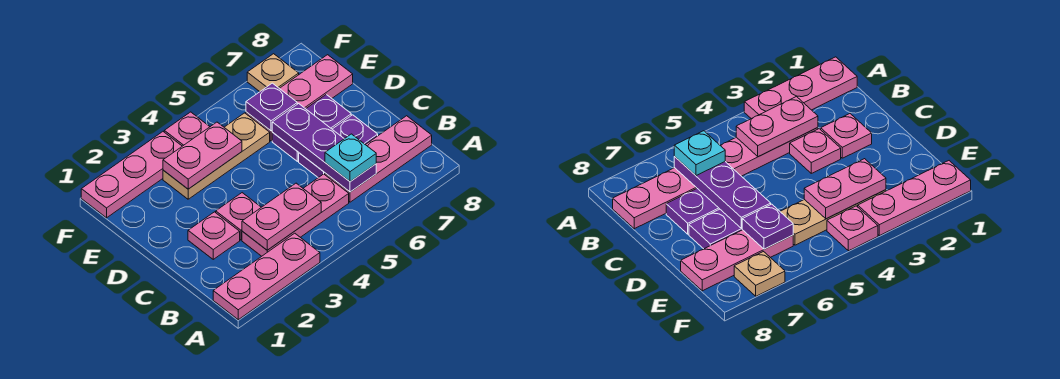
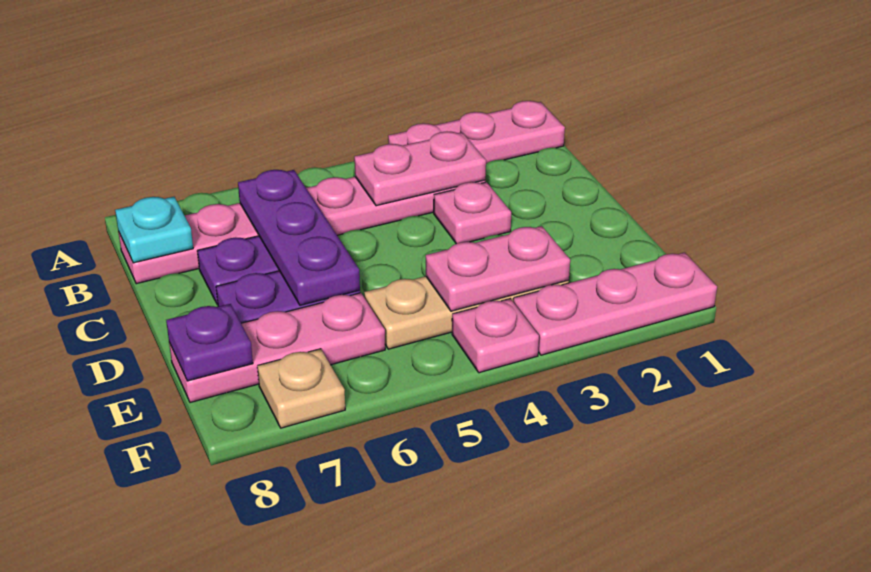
cyan plate B6 level 3 -> cyan plate B8 level 2
pink plate C2 level 1 -> none
purple plate E6 level 2 -> purple plate E8 level 2

